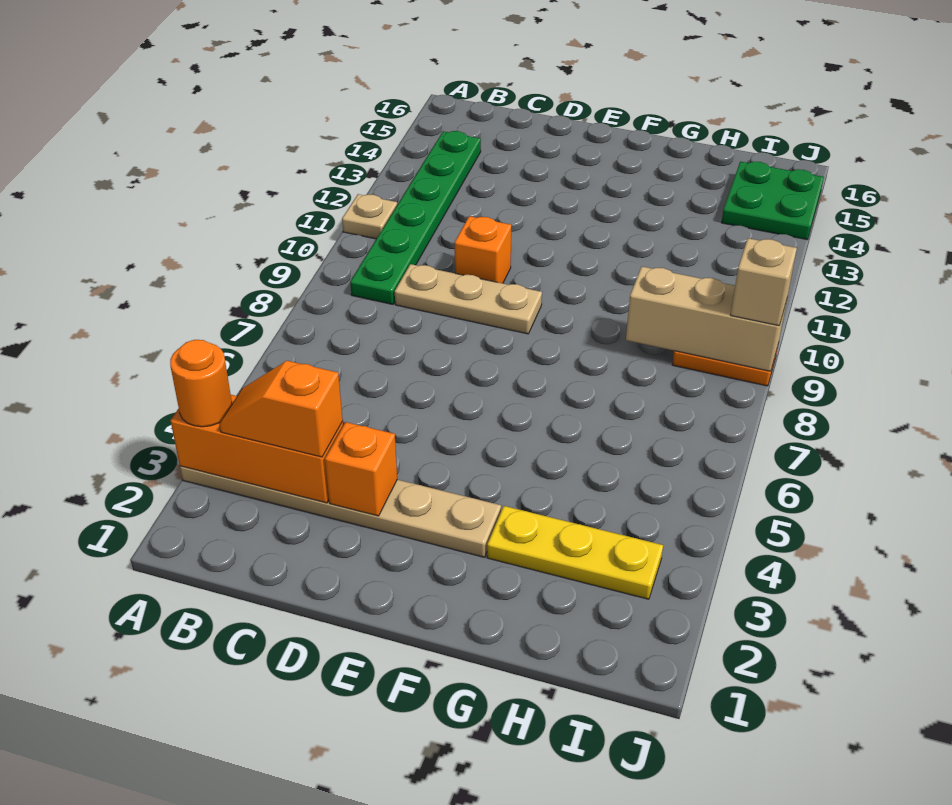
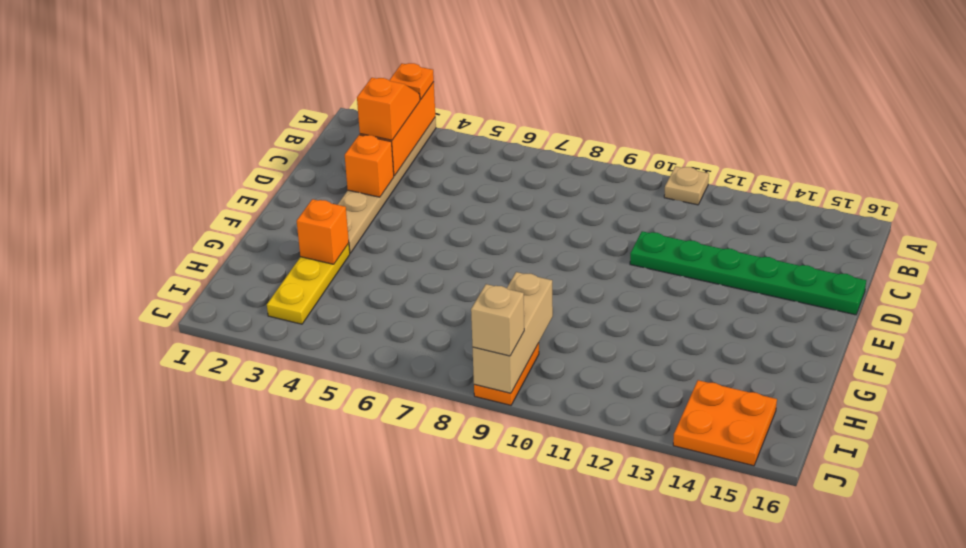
orange round brick A3 level 3 -> orange plate A3 level 3
green plate B9:B14 level 1 -> green plate D11:D16 level 1
tan plate C9:E9 level 1 -> none
orange brick D10 level 1 -> orange brick G3 level 2
green plate I14:J15 level 1 -> orange plate I14:J15 level 1

